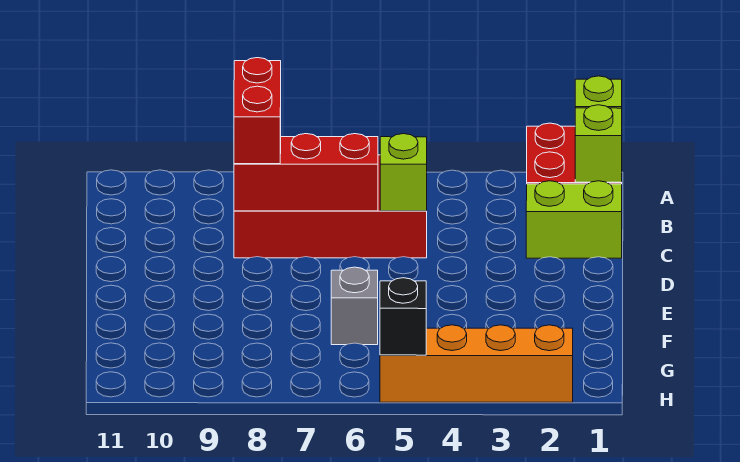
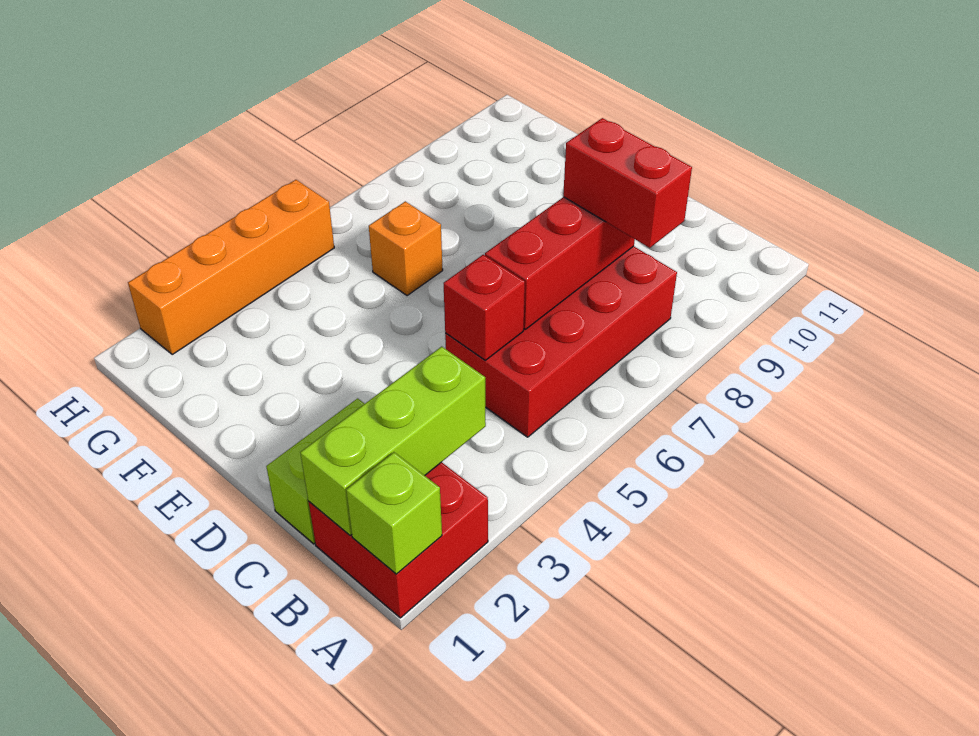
lime brick B1 level 2 -> lime brick B1:B3 level 2
lime brick C5 level 2 -> red brick C5 level 2
grey brick F6 level 1 -> orange brick F6 level 1
black brick H5 level 2 -> none

